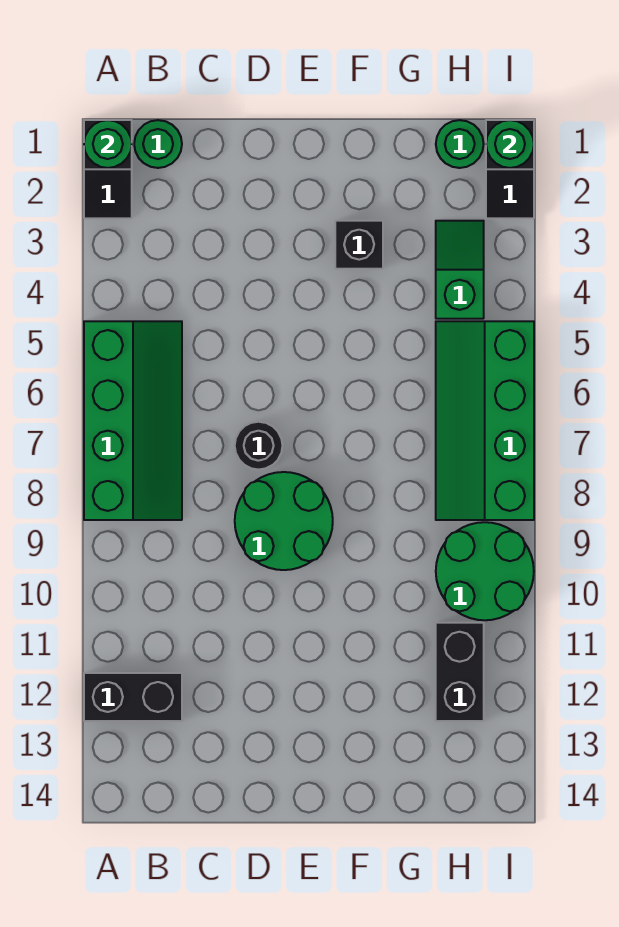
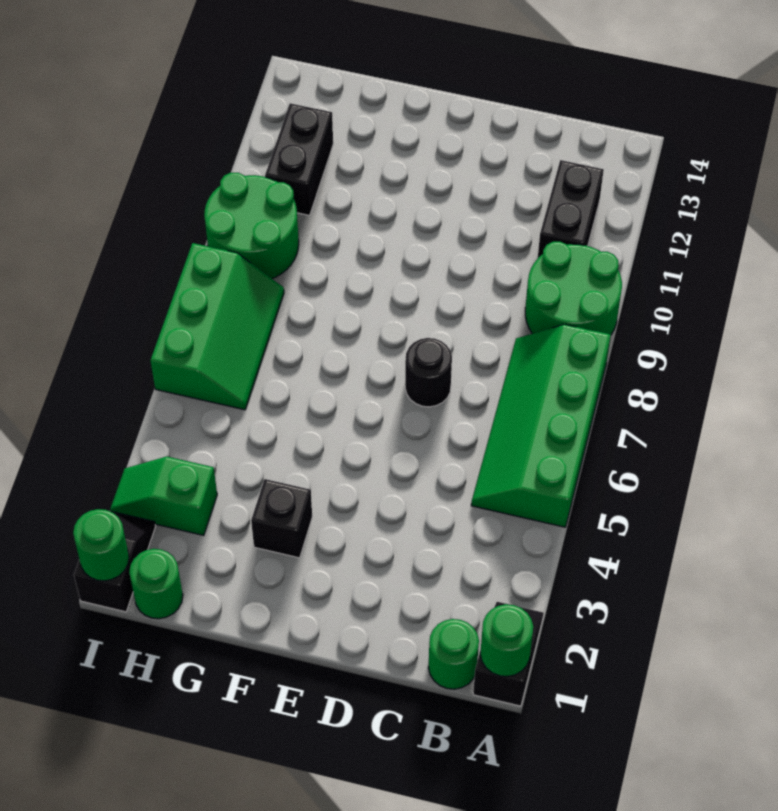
black brick A12:B12 level 1 -> black brick B11:B12 level 1
green round brick D8:E9 level 1 -> green round brick A9:B10 level 1
green slope H3:H4 level 1 top 4 -> green slope H3:I3 level 1 top H
green slope H5:I8 level 1 top I -> green slope H6:I8 level 1 top I

